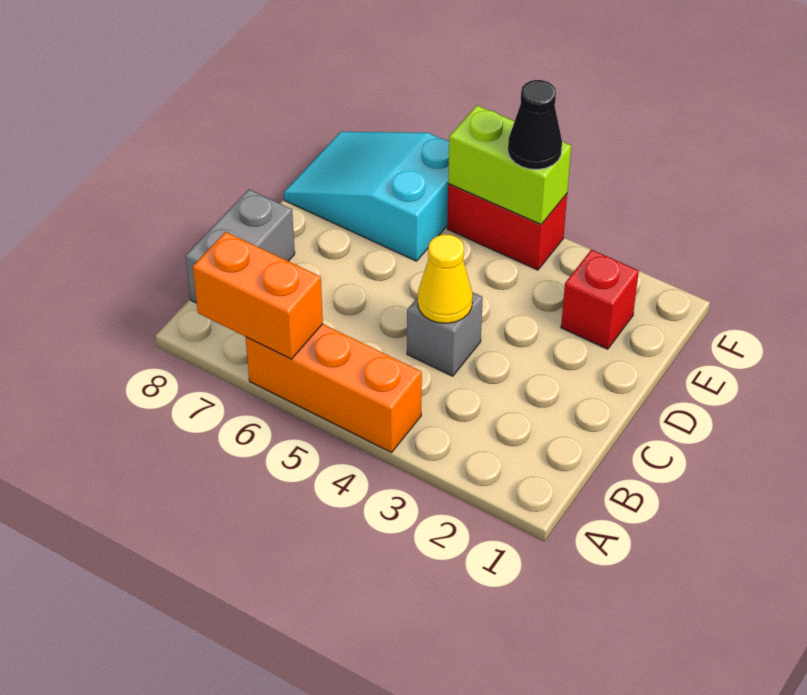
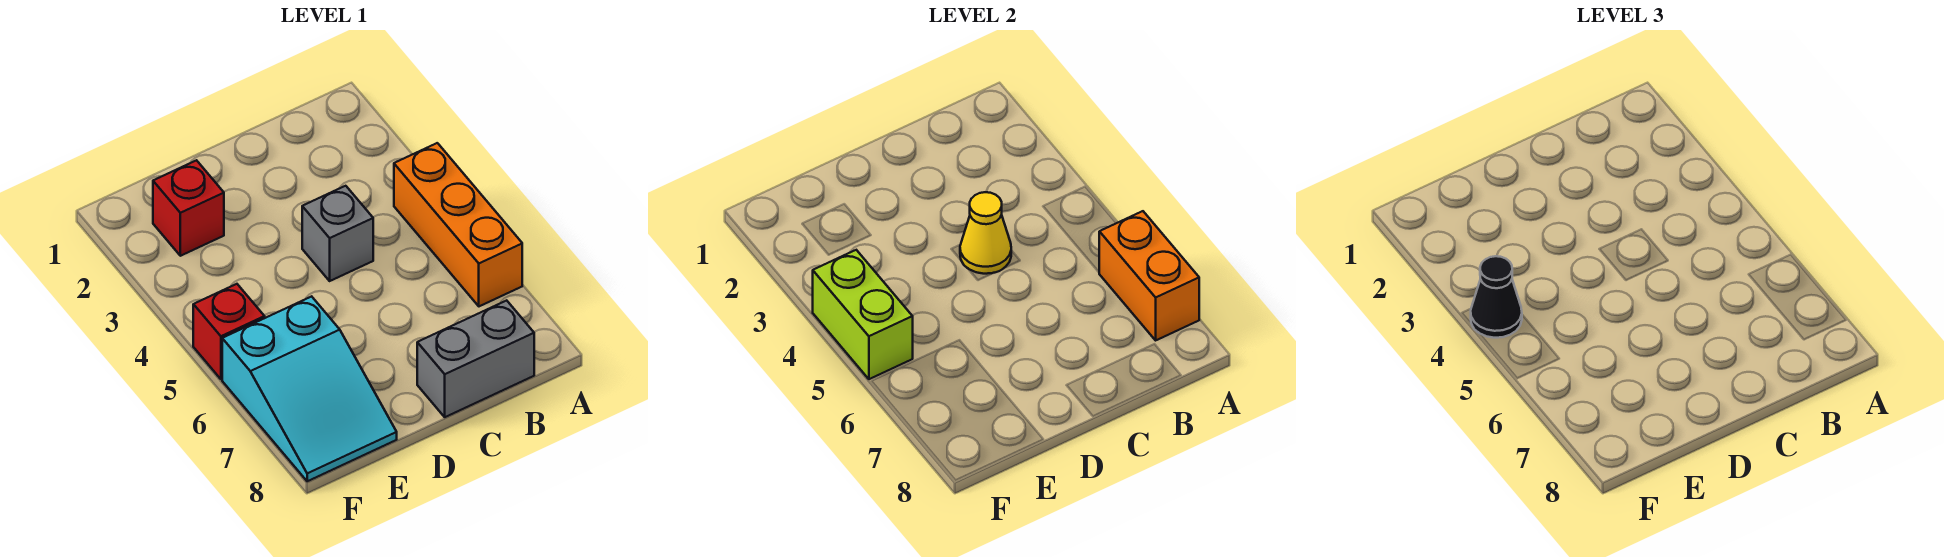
red brick F4:F5 level 1 -> red brick F5 level 1

